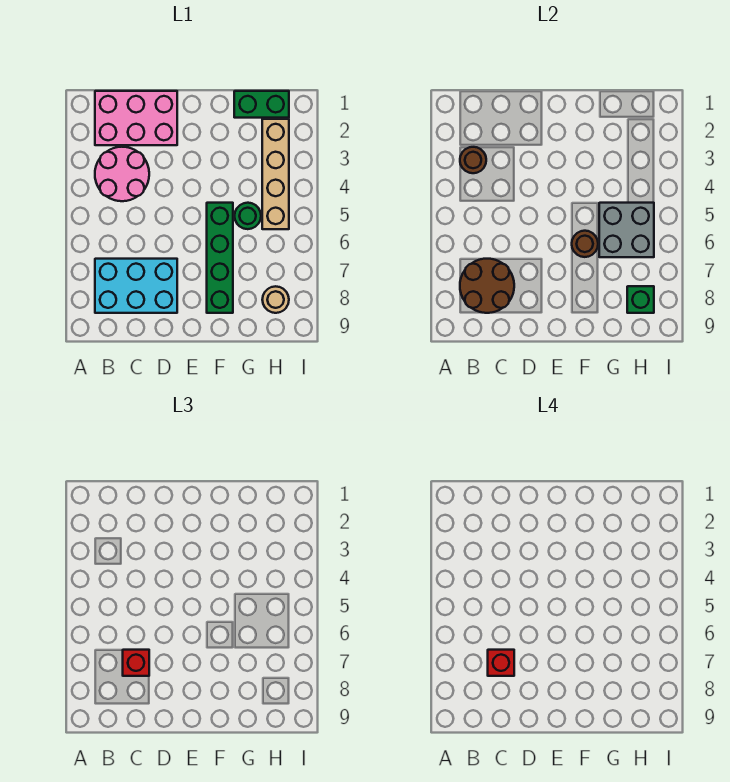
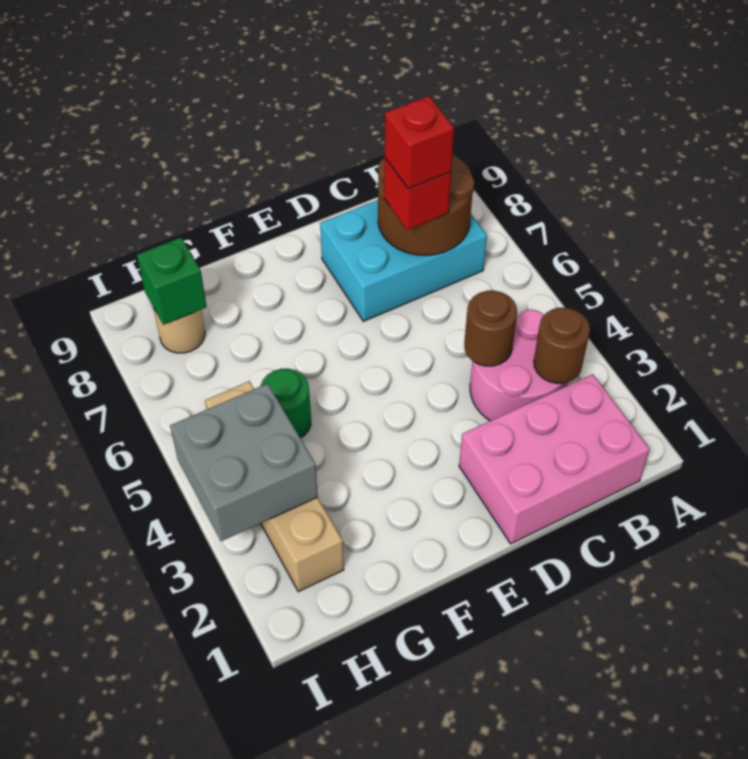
green brick F5:F8 level 1 -> none
brown round brick F6 level 2 -> brown round brick C4 level 2
green brick G1:H1 level 1 -> none
grey brick G5:H6 level 2 -> grey brick H3:I4 level 2

